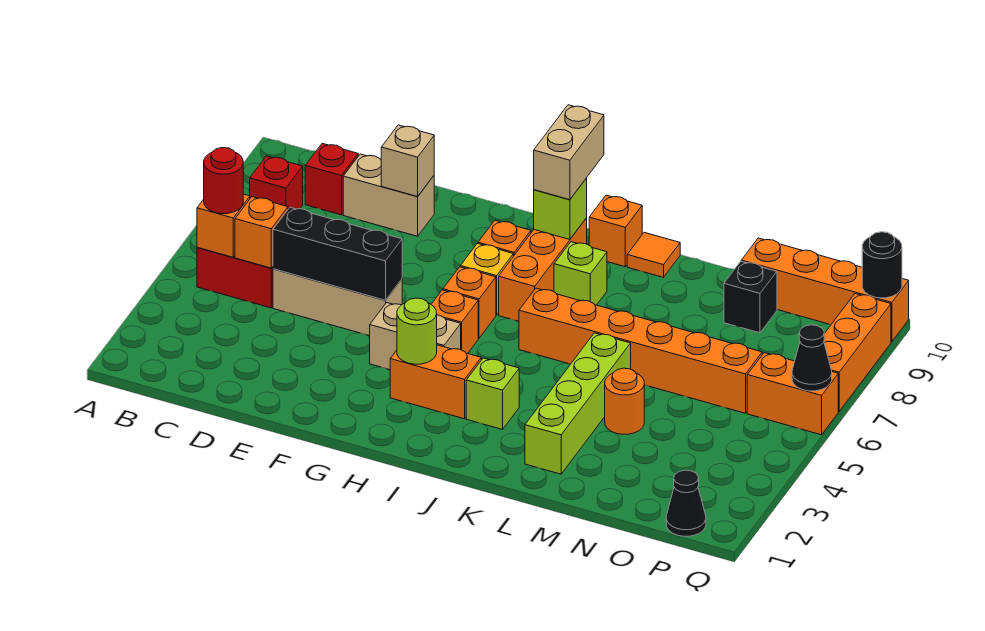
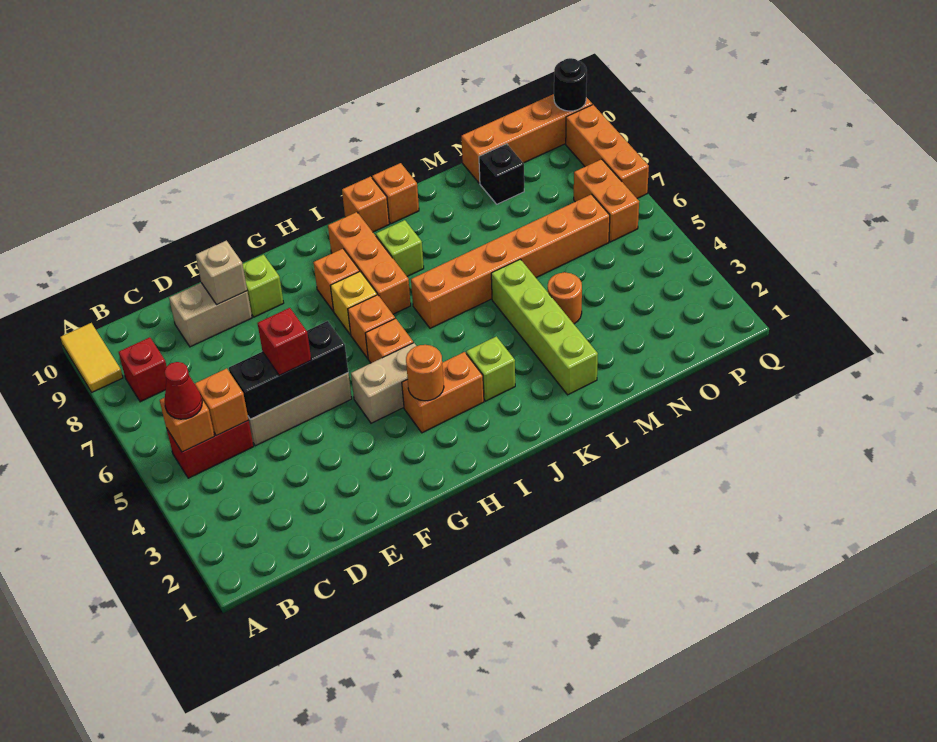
none -> yellow tile A9:A10 level 1
red round brick B5 level 3 -> red cone B5 level 3
red brick C9 level 1 -> red brick E5 level 3
lime round brick H3 level 2 -> orange round brick H3 level 2
lime brick I9 level 2 -> lime brick F9 level 1
tan brick I9:I10 level 3 -> none
orange tile K10 level 1 -> orange brick K10 level 1
black cone P1 level 1 -> none
orange brick P6:Q6 level 1 -> orange brick P6:P7 level 1
black cone Q6 level 2 -> none

